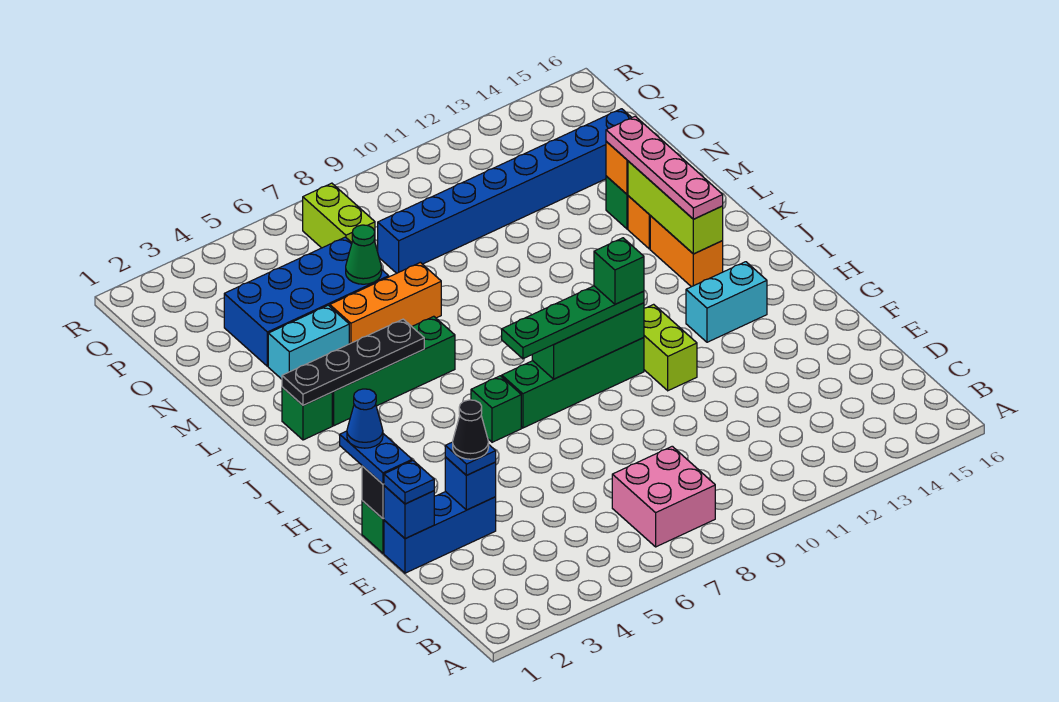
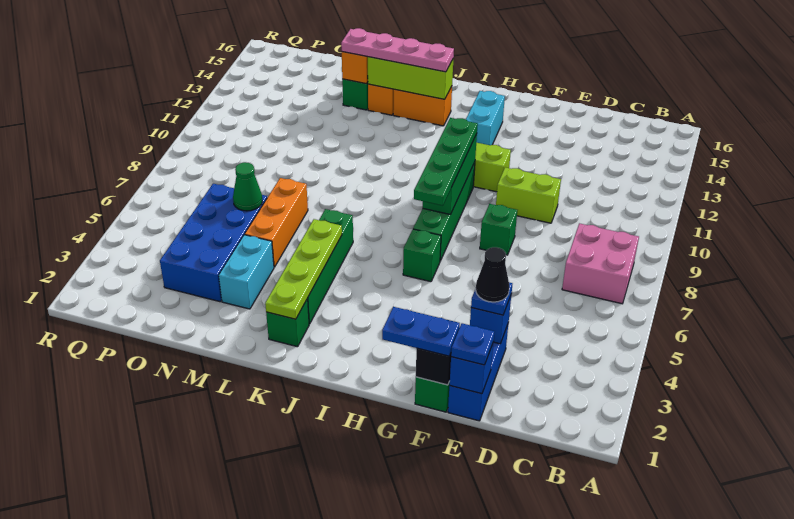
blue cone G1 level 4 -> none
green brick H10 level 4 -> green brick F8 level 1
black plate K2:K5 level 2 -> lime plate K2:K5 level 2
blue brick O8:O15 level 1 -> none
lime brick P7:Q7 level 1 -> lime brick E10:F10 level 1

